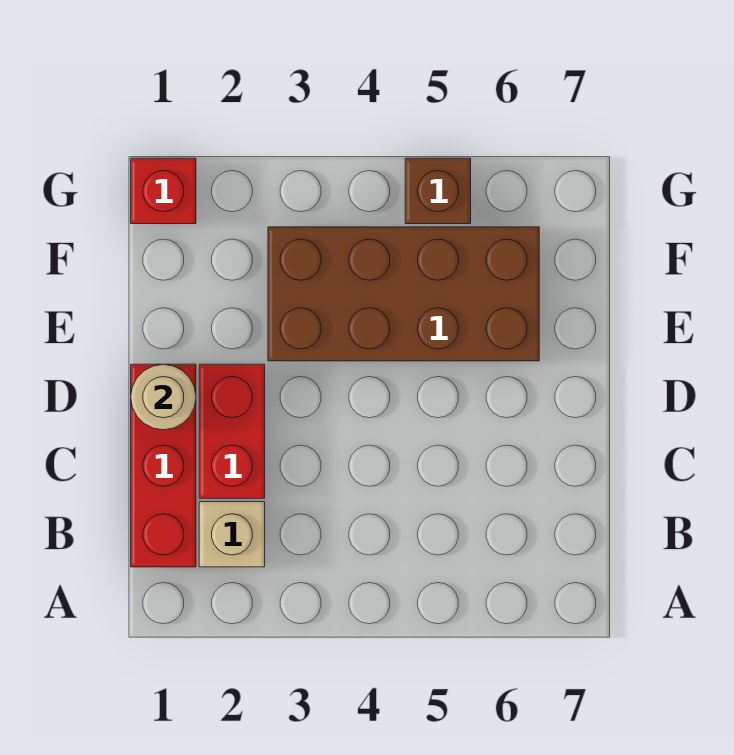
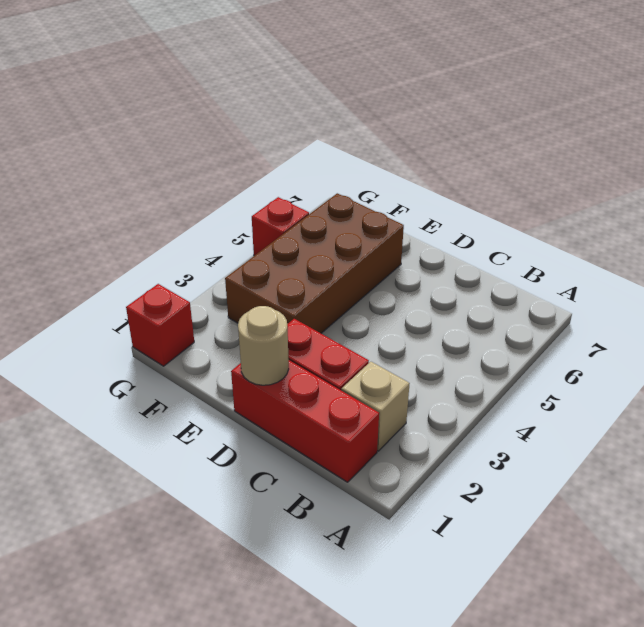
brown brick G5 level 1 -> red brick G5 level 1

